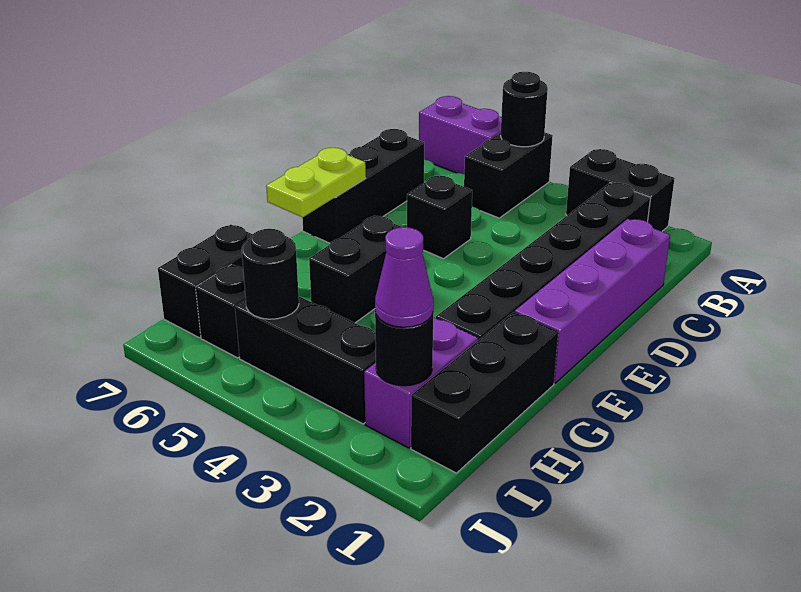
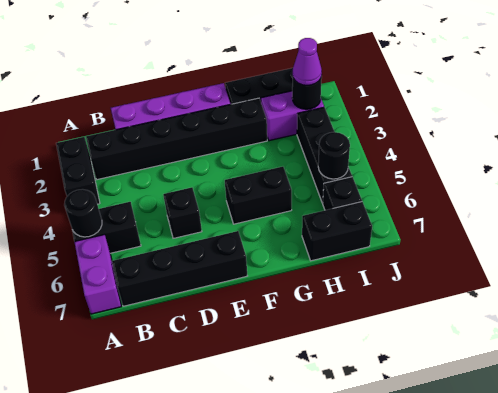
black brick C7:E7 level 1 -> black brick B7:E7 level 1
lime plate E7:F7 level 2 -> none

